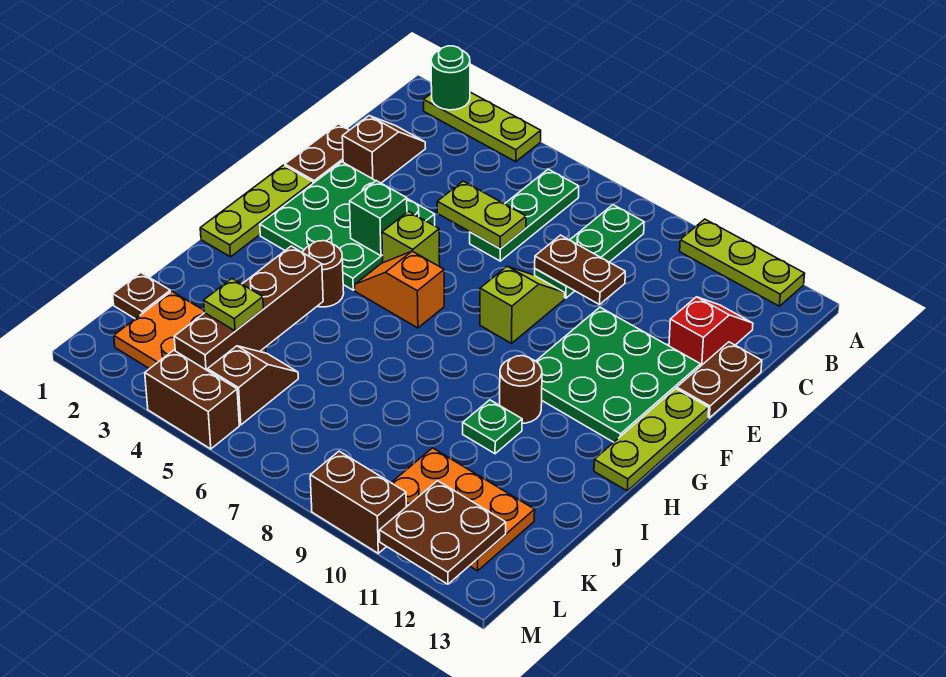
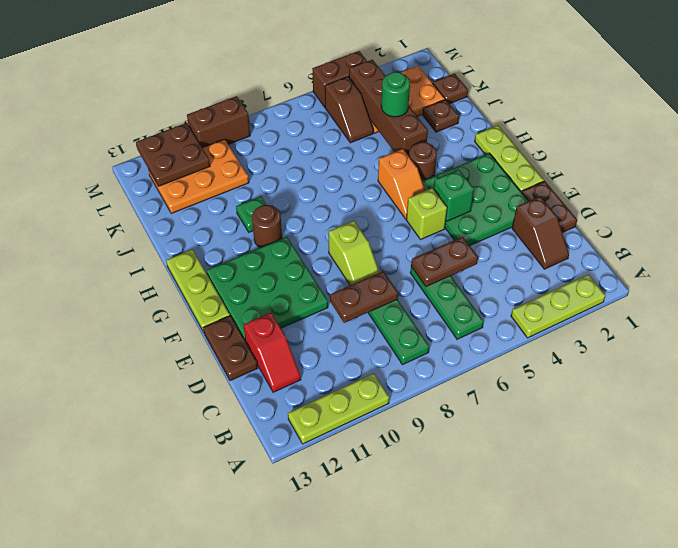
green round brick A2 level 2 -> green round brick J4 level 3
lime plate D5:D6 level 2 -> brown plate D5:D6 level 2
orange slope G5:G6 level 1 top 6 -> orange slope G5:H5 level 1 top H
none -> brown plate J2 level 1
lime plate K4 level 3 -> none

